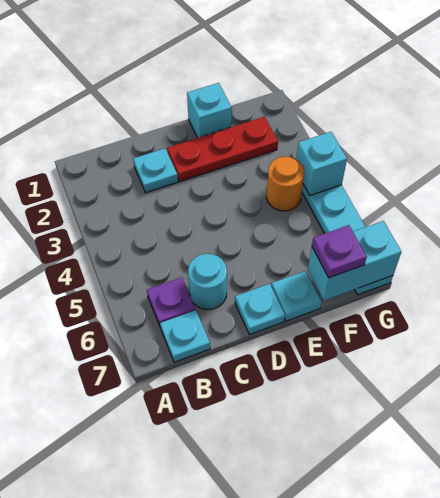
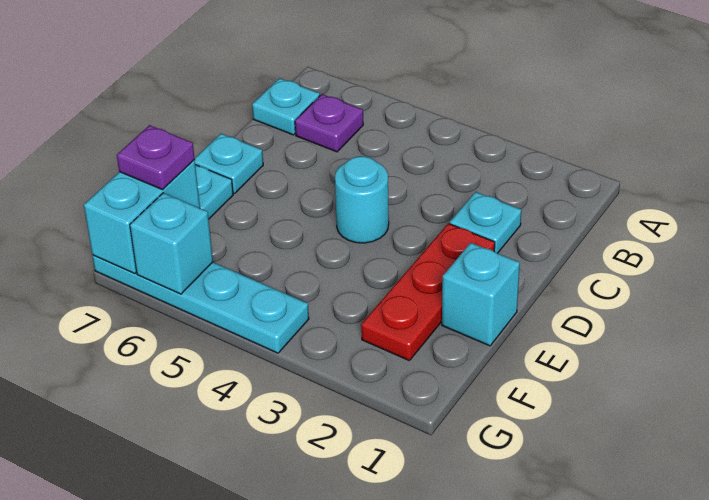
cyan round brick C6 level 1 -> cyan round brick D4 level 1
orange round brick F4 level 1 -> none
cyan brick G4 level 2 -> cyan brick G6 level 2

